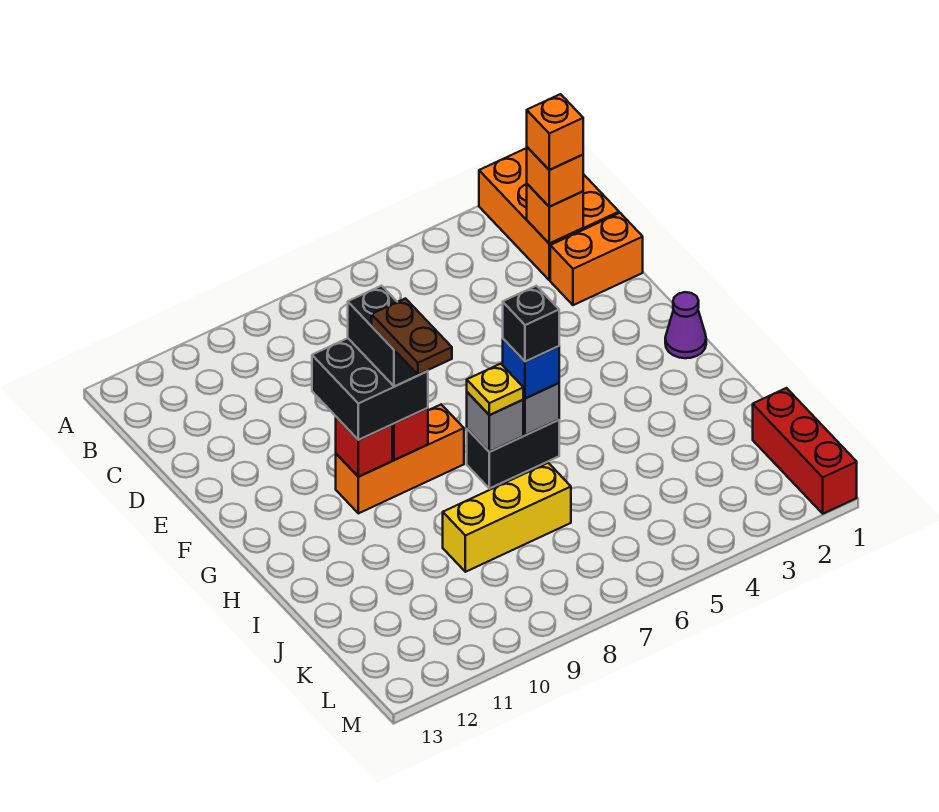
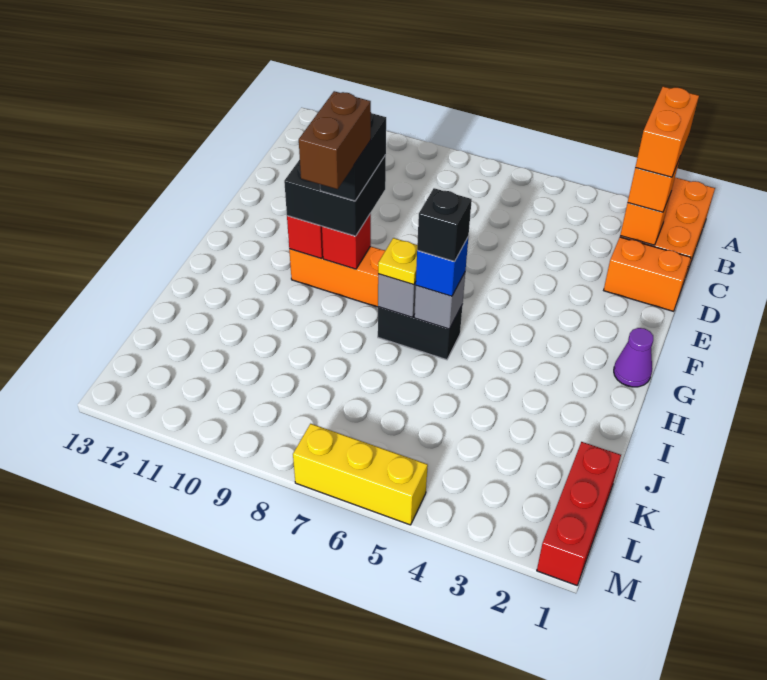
orange brick C2 level 4 -> orange brick B2:C2 level 4
brown plate G9:H9 level 5 -> brown brick G9:H9 level 5
yellow brick J7:J9 level 1 -> yellow brick M5:M7 level 1

